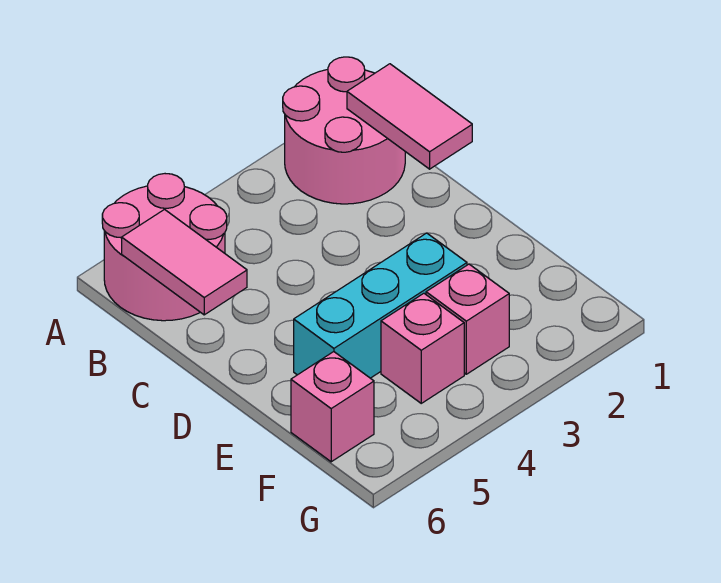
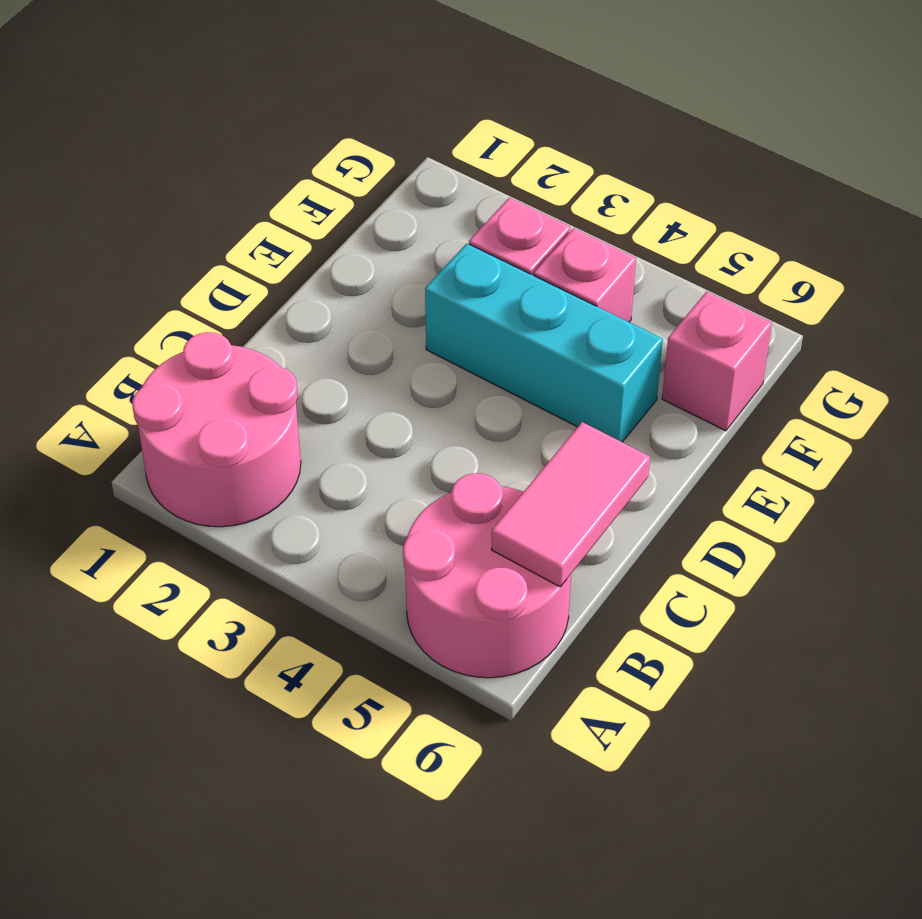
pink tile B1:C1 level 2 -> none

